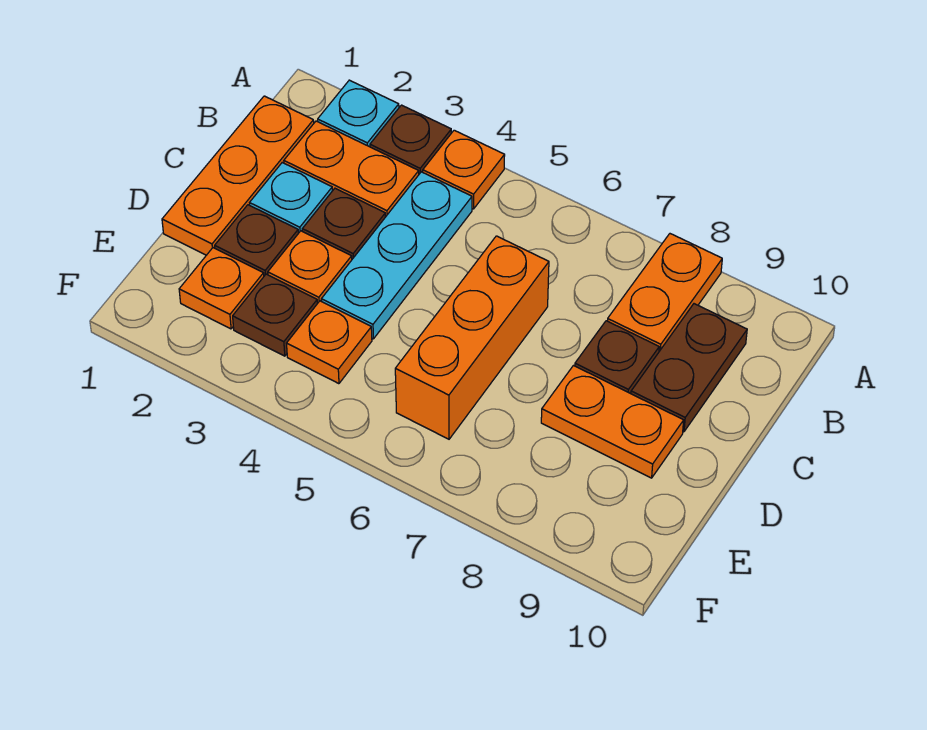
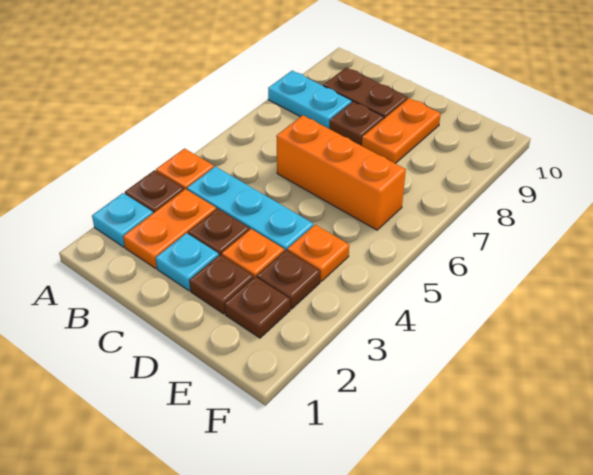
orange plate A8:B8 level 1 -> cyan plate A8:B8 level 1
orange plate B1:D1 level 1 -> none
orange plate E2 level 1 -> brown plate E2 level 1

